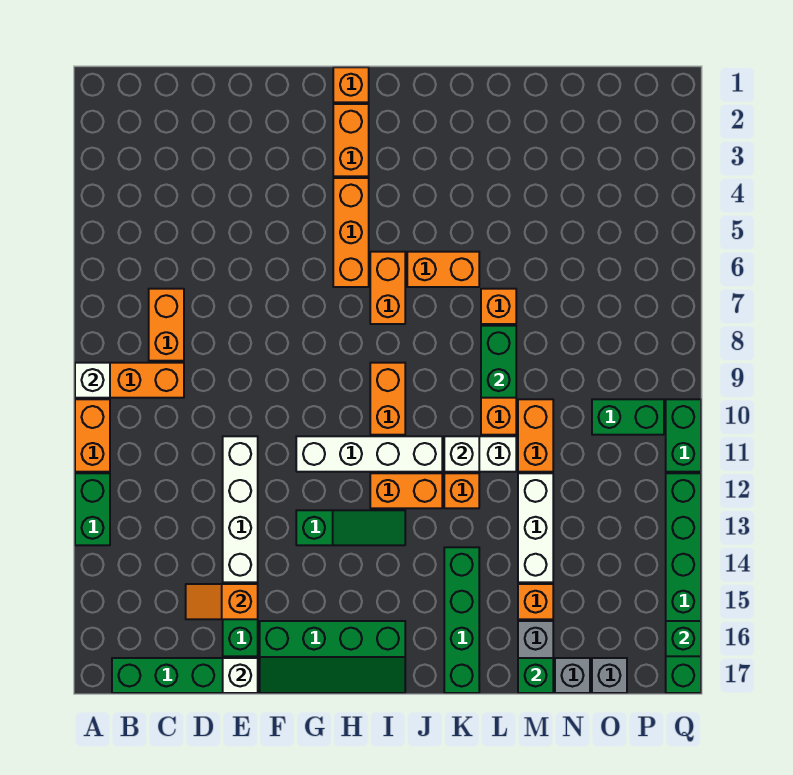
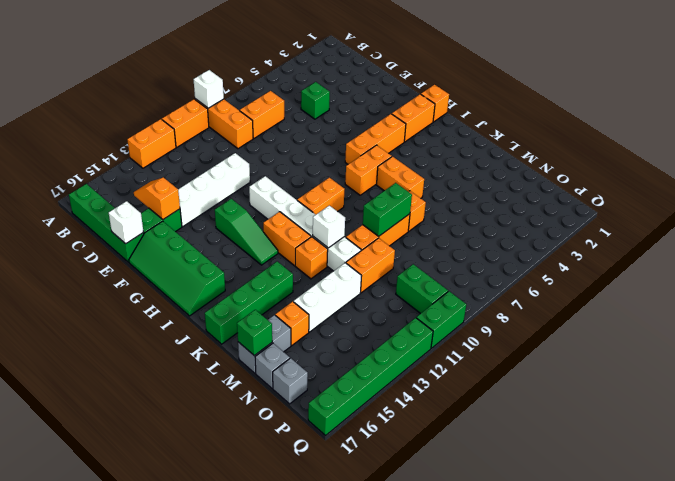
green brick A12:A13 level 1 -> orange brick A12:A13 level 1
green brick Q16 level 2 -> green brick D5 level 1

